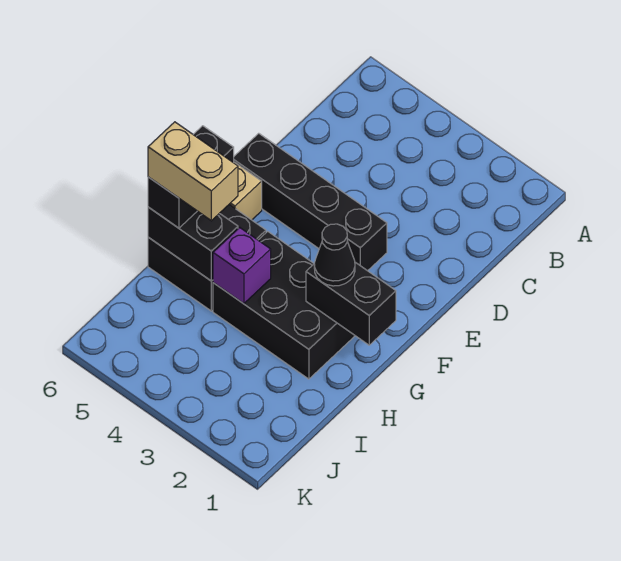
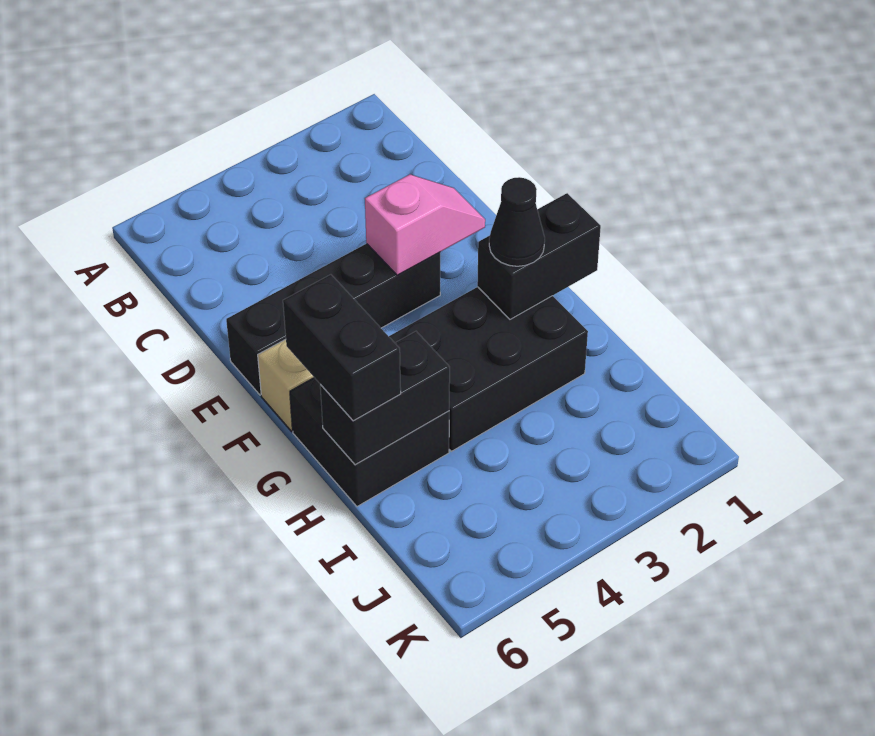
none -> pink slope E2:E3 level 2 top 3
purple brick H4 level 2 -> none
tan brick H5:H6 level 4 -> none

